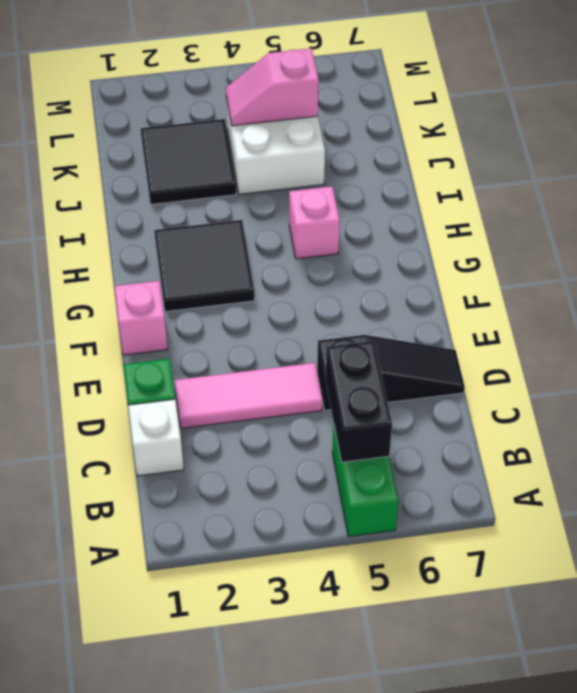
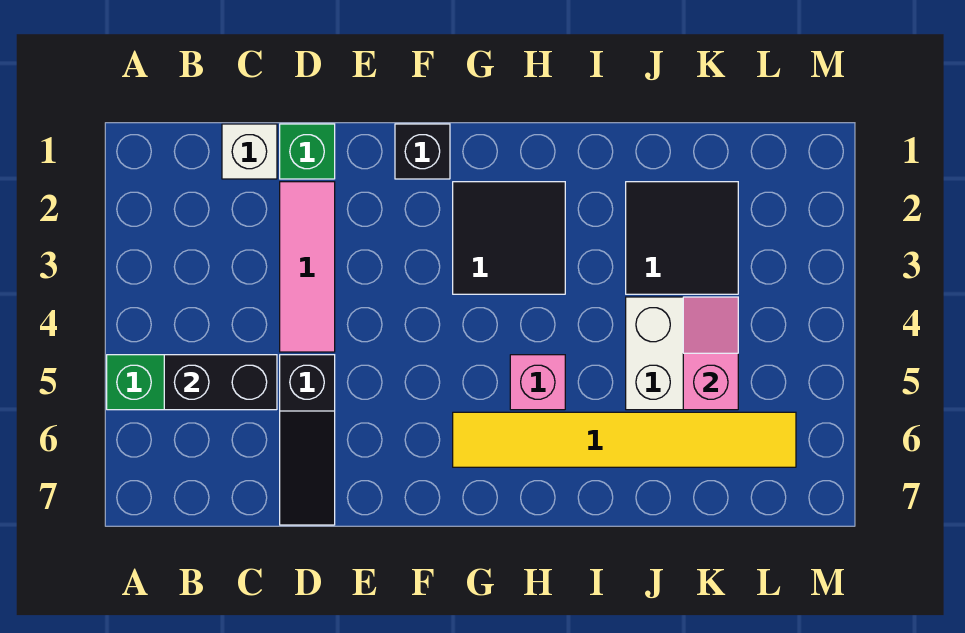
pink brick F1 level 1 -> black brick F1 level 1
none -> yellow tile G6:L6 level 1

